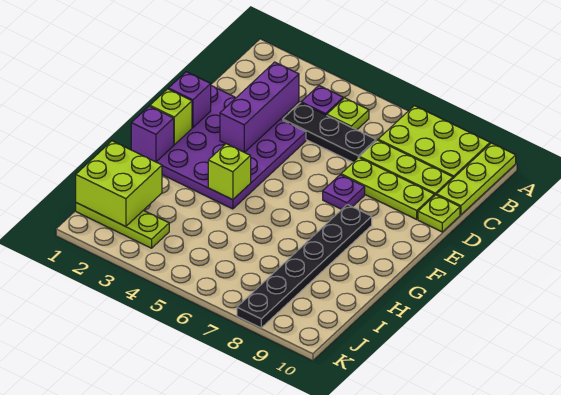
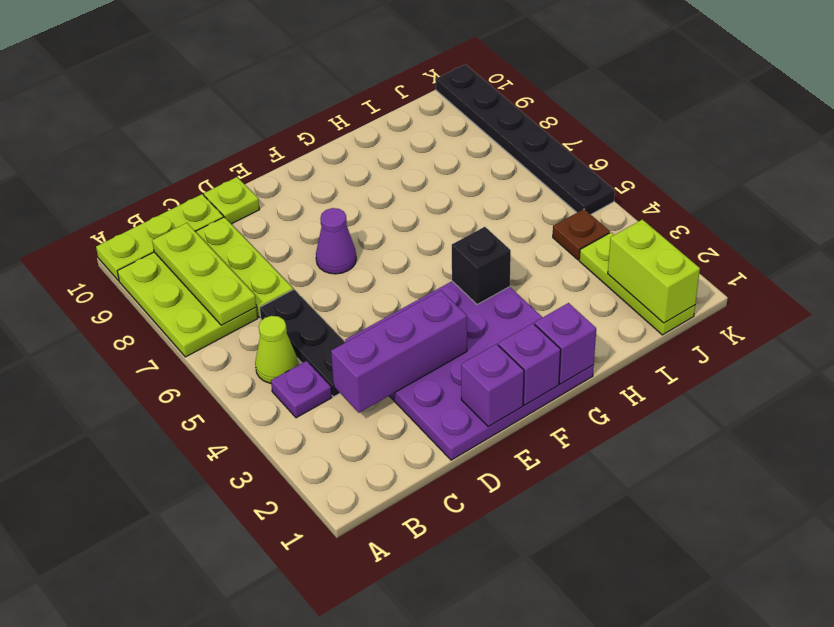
lime plate B5 level 1 -> lime cone B5 level 1
lime plate D7:D9 level 1 -> lime plate B7:B9 level 2
purple plate E7 level 1 -> purple cone E7 level 1
lime brick F1 level 2 -> purple brick F1 level 2
black plate F8:K8 level 1 -> black plate K5:K10 level 1
lime brick G4 level 2 -> black brick G4 level 2
lime brick I1:J2 level 2 -> lime brick J1:J2 level 2
none -> brown plate J4 level 1

